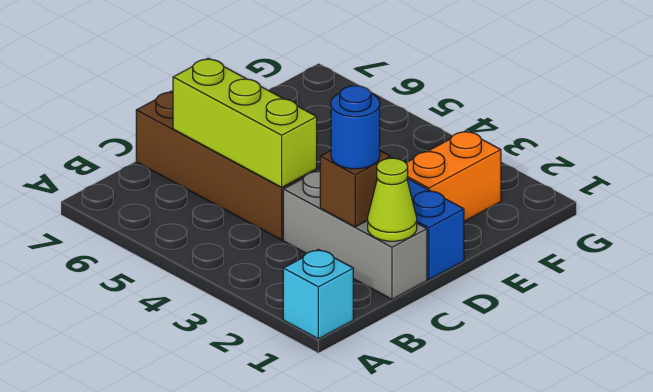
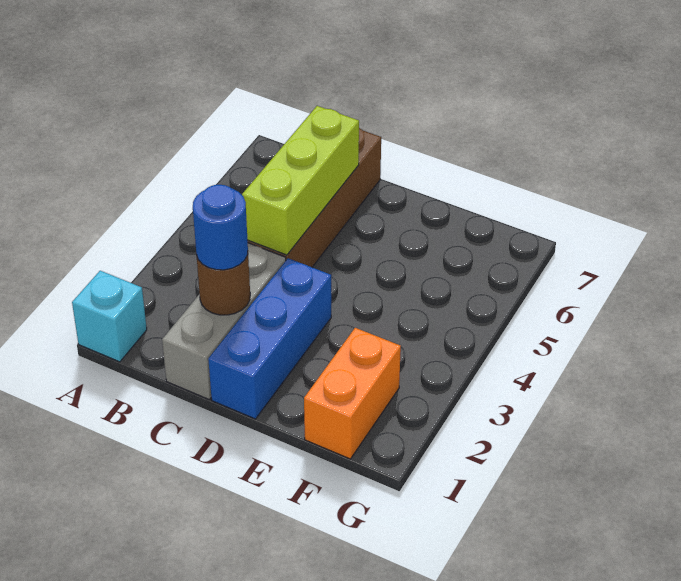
lime cone C1 level 2 -> none
brown brick C2 level 2 -> brown round brick C2 level 2
orange brick E2:F2 level 1 -> orange brick F1:F2 level 1

